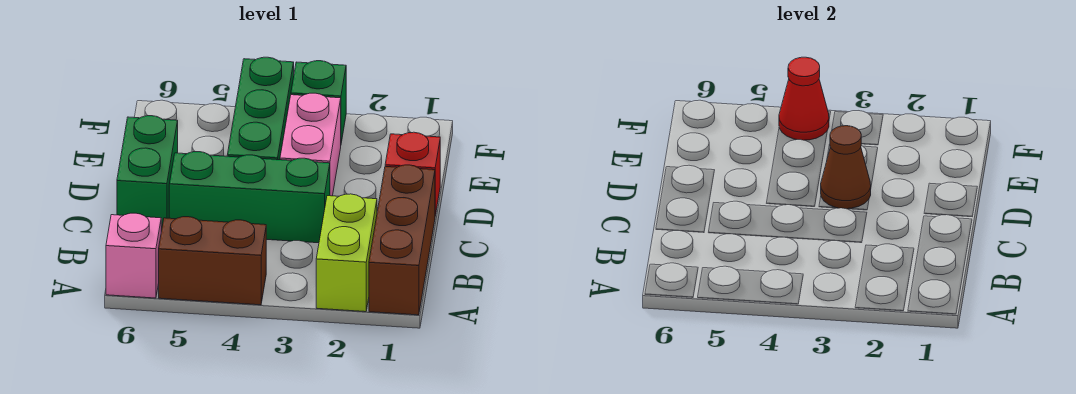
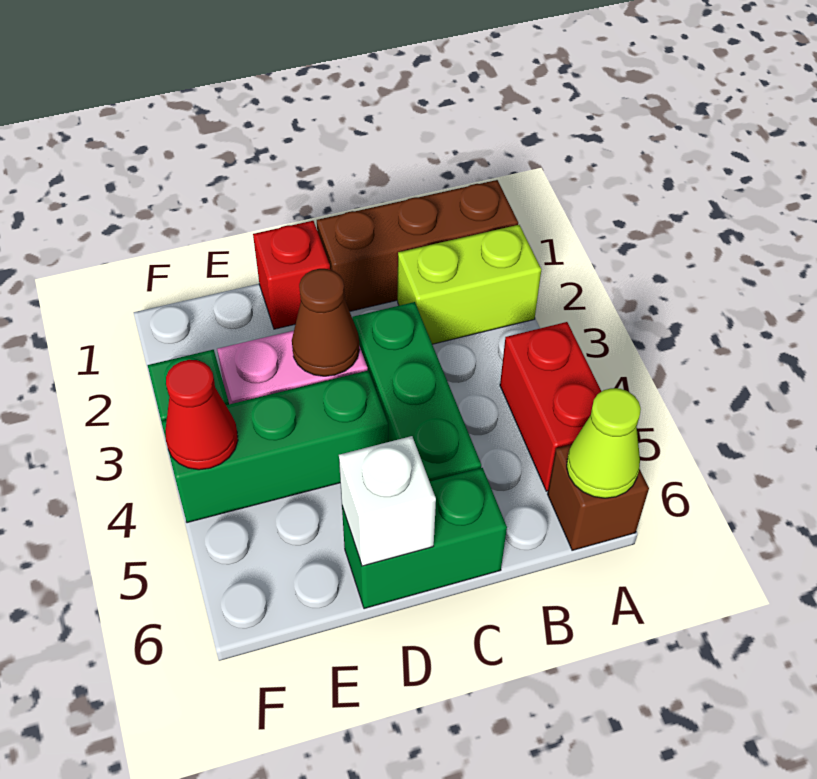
brown brick A4:A5 level 1 -> red brick A4:A5 level 1
pink brick A6 level 1 -> brown brick A6 level 1
none -> lime cone A6 level 2
none -> white brick D6 level 2

